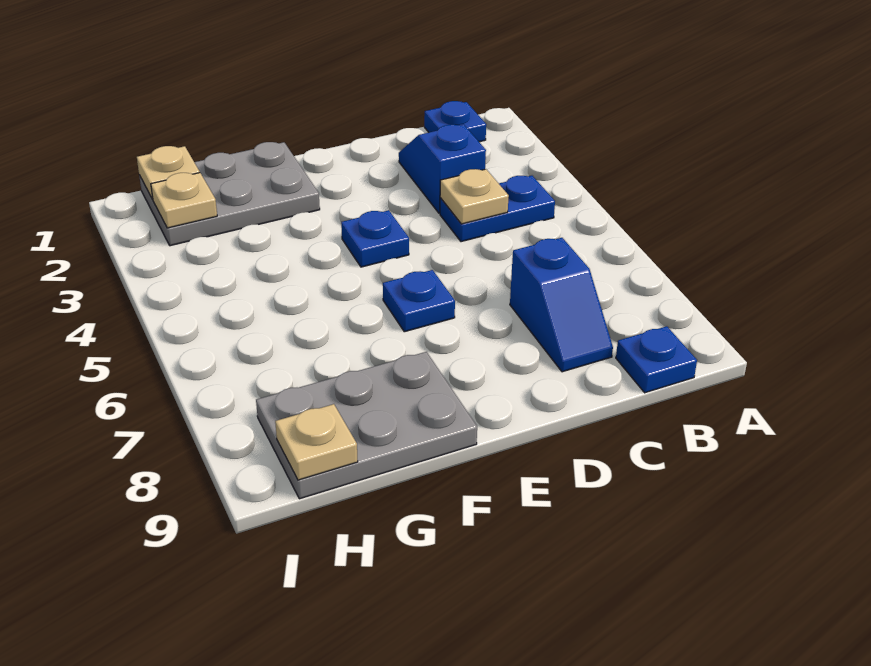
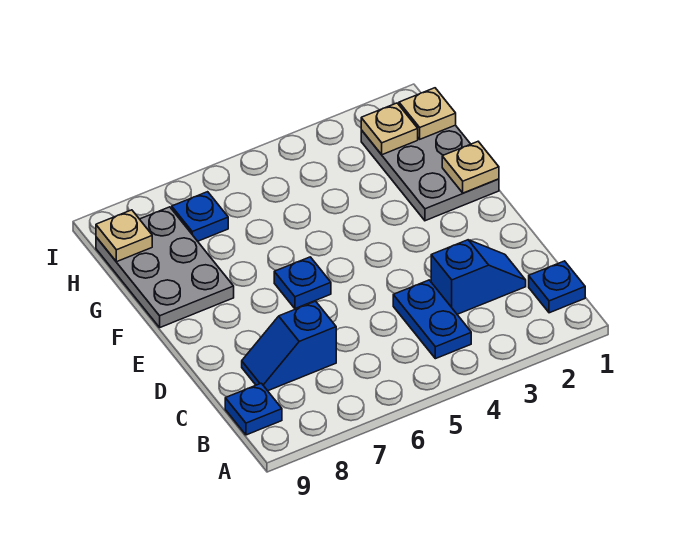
tan plate C4 level 2 -> tan plate F1 level 2
blue plate E4 level 1 -> blue plate H7 level 1

